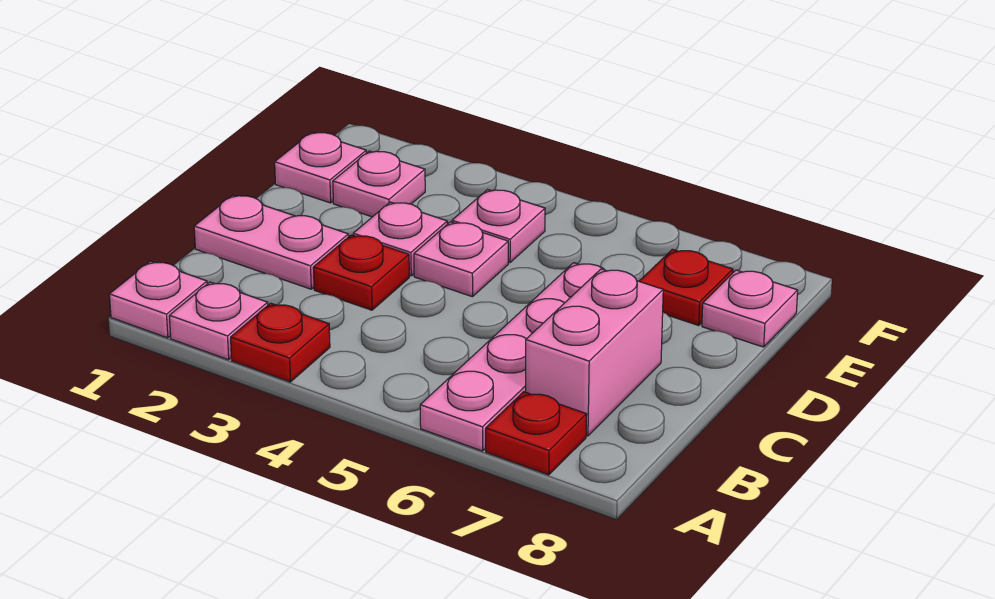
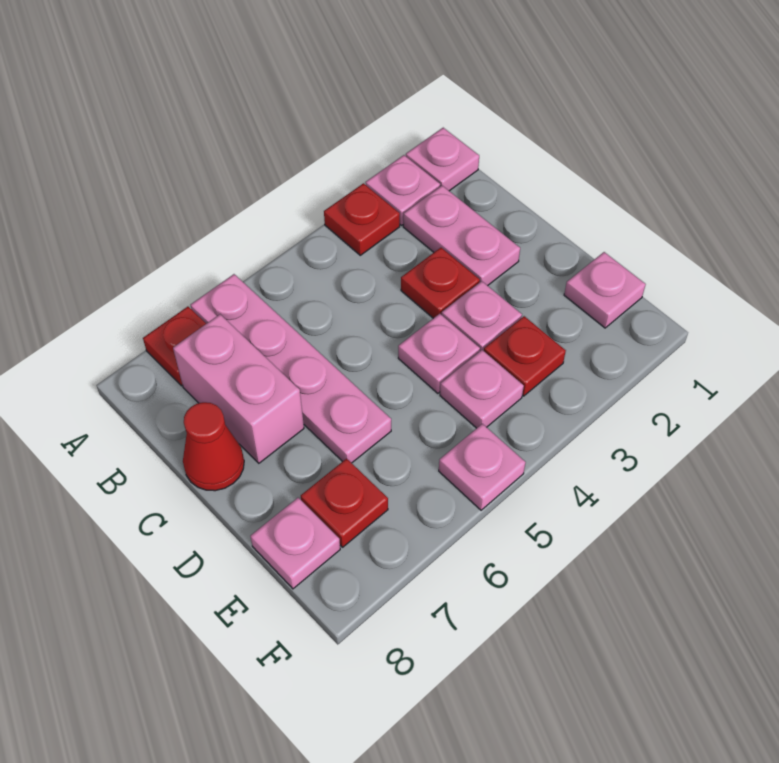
pink plate C1:C2 level 1 -> pink plate B2:C2 level 1
none -> red cone C8 level 1
pink plate E2 level 1 -> pink plate F5 level 1
none -> red plate E3 level 1

